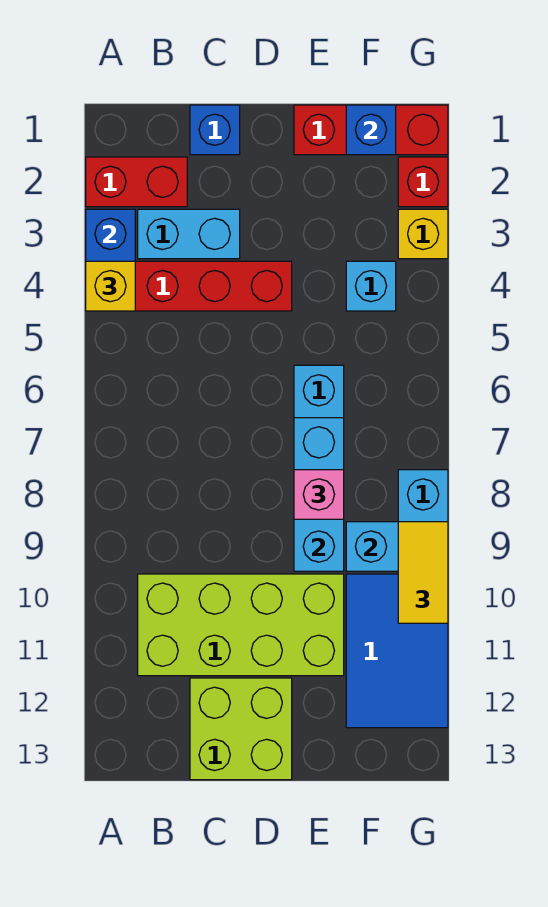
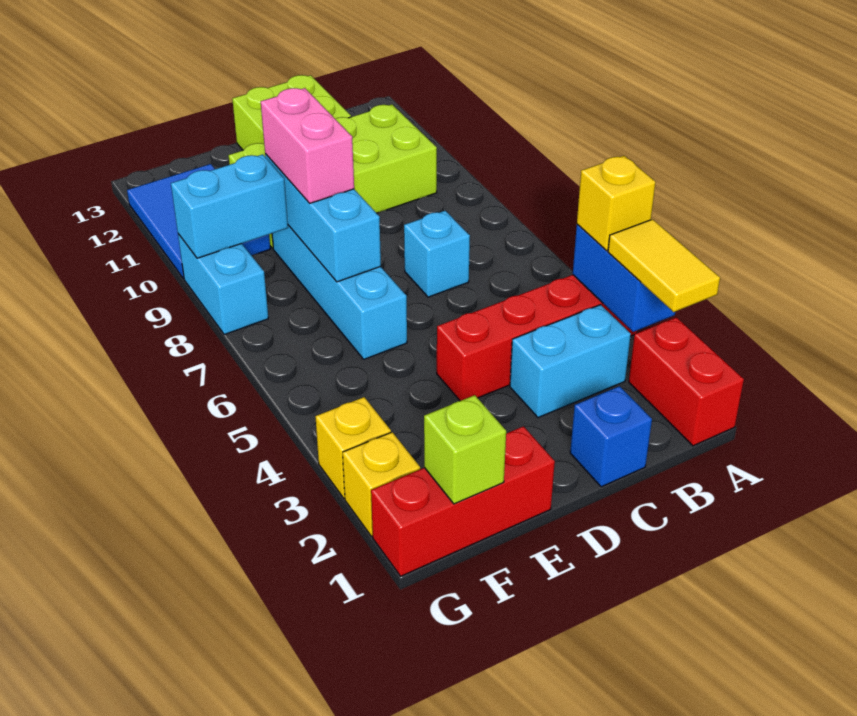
red brick A2:B2 level 1 -> red brick A1:A2 level 1
pink brick E8 level 3 -> pink brick E8:E9 level 3
blue brick F1 level 2 -> lime brick F1 level 2
cyan brick F4 level 1 -> cyan brick C7 level 1
red brick G2 level 1 -> yellow brick G2 level 1
yellow tile G9:G10 level 3 -> yellow tile A2:A3 level 3

